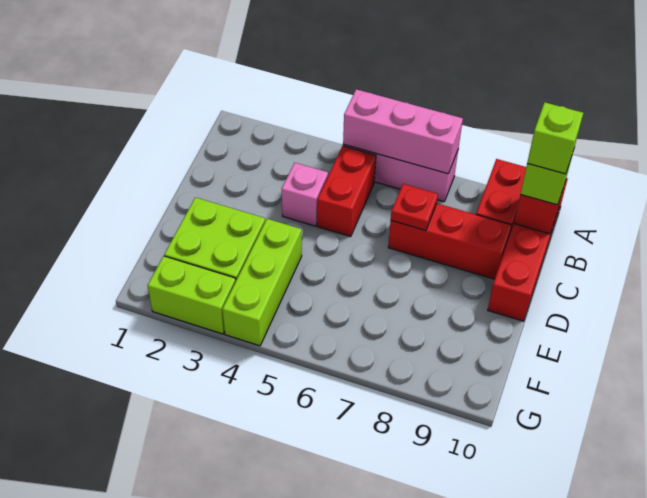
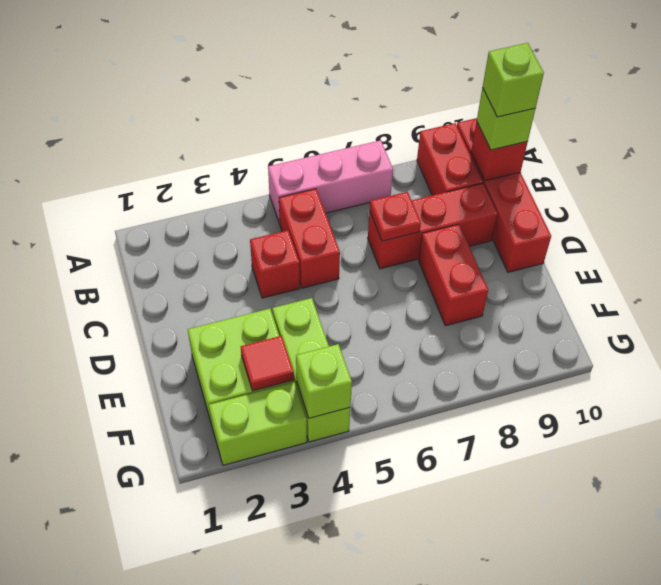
pink brick A5:A7 level 2 -> none
pink brick C4 level 1 -> red brick C4 level 1
none -> red brick D8:E8 level 1
none -> red tile F3 level 2
none -> lime brick G4 level 2

